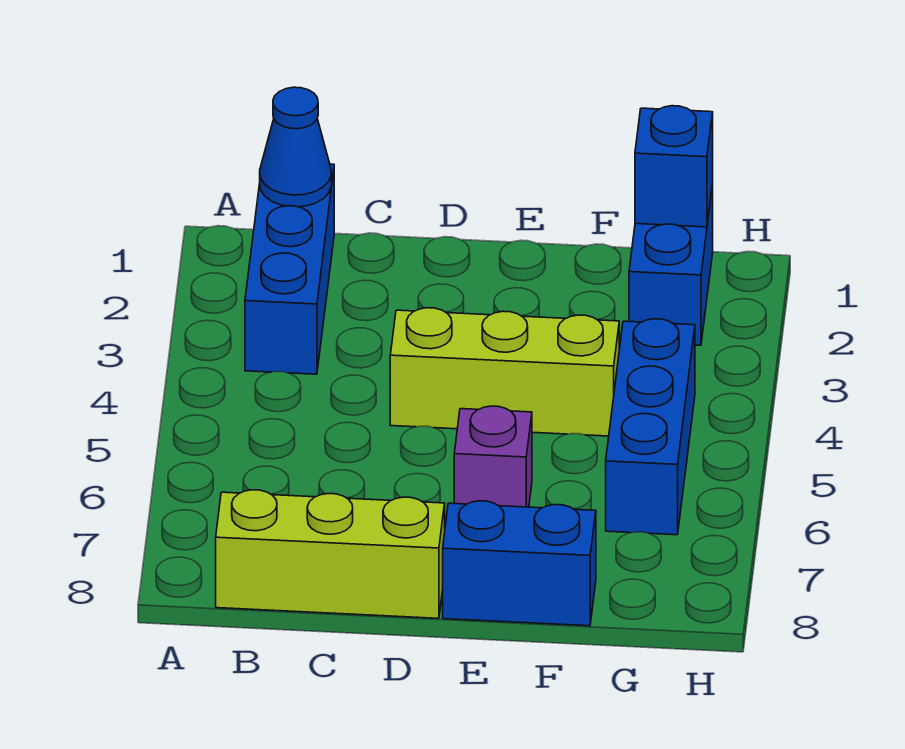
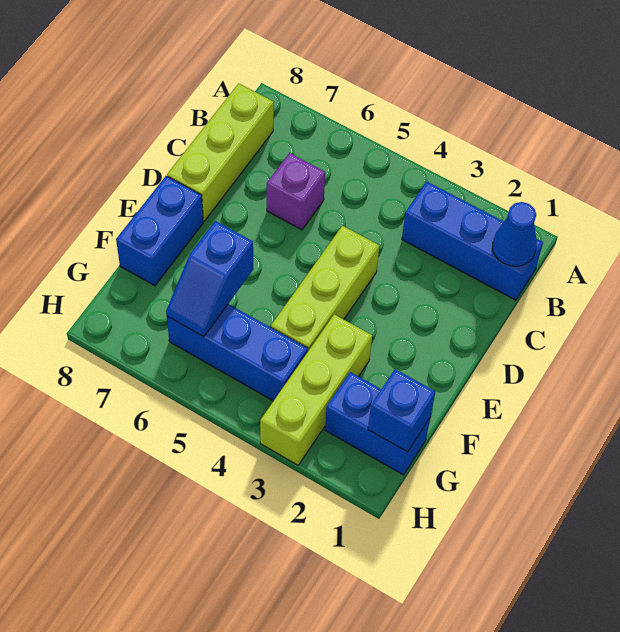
purple brick E6 level 1 -> purple brick C6 level 1
none -> lime brick F3:H3 level 1
none -> blue slope F6:G6 level 2 top F

